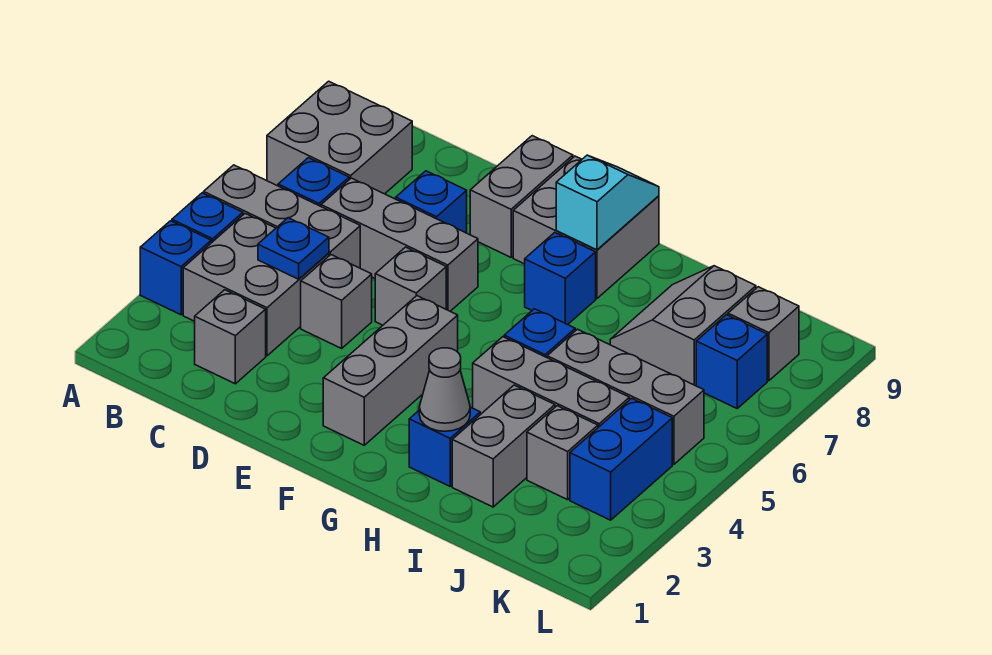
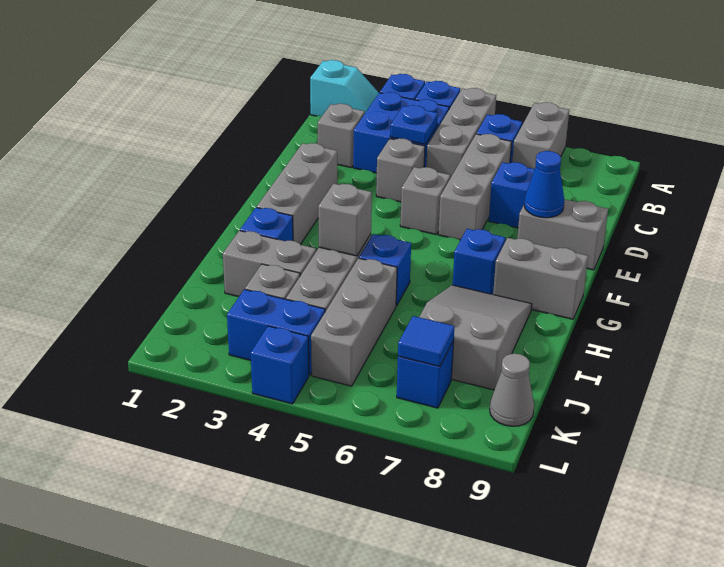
grey brick A7:B8 level 1 -> grey brick A7:B7 level 1
grey brick B3:C4 level 1 -> blue brick B3:C4 level 1
none -> blue cone E8 level 2
grey brick F2:F4 level 1 -> grey brick E2:G2 level 1
grey brick F8:G9 level 1 -> grey brick G8:G9 level 1
cyan slope G8:G9 level 2 top 8 -> cyan slope A1:A2 level 1 top 1
grey cone H2 level 2 -> grey cone K9 level 1
grey slope I7:J8 level 1 top J -> grey slope H7:J8 level 1 top J
none -> blue tile K7 level 2
grey brick K8 level 1 -> grey brick H4 level 2
none -> blue brick L4 level 1

